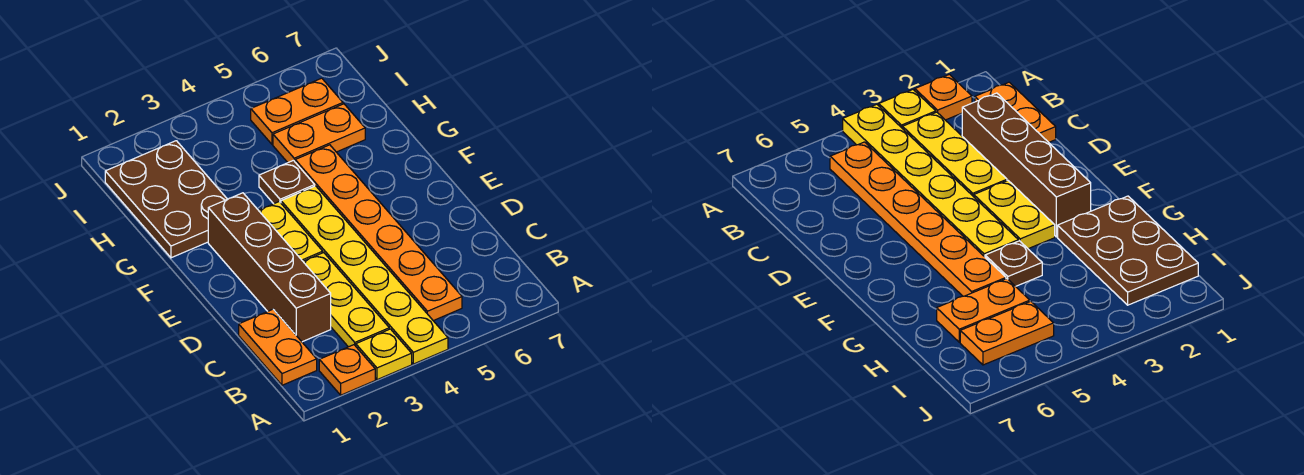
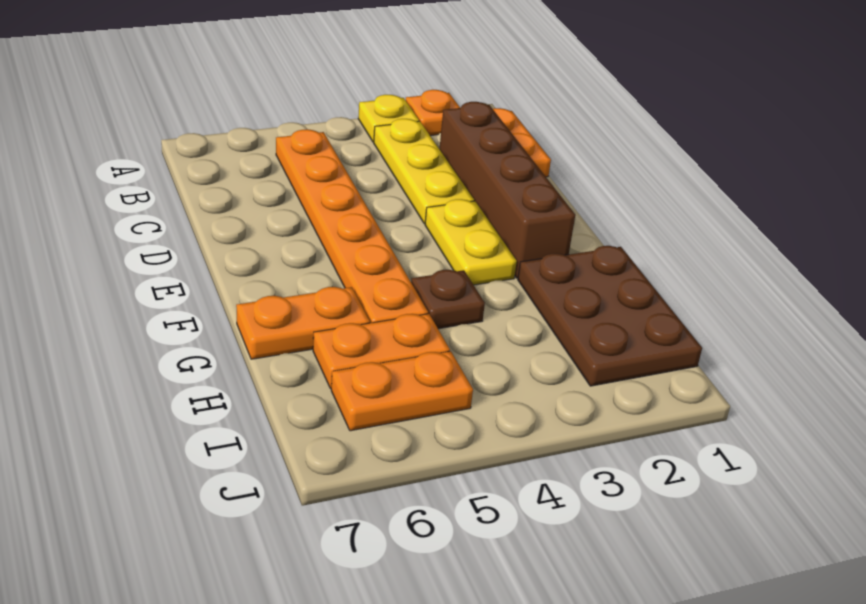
yellow plate A4:F4 level 1 -> none
none -> orange plate G6:G7 level 1

